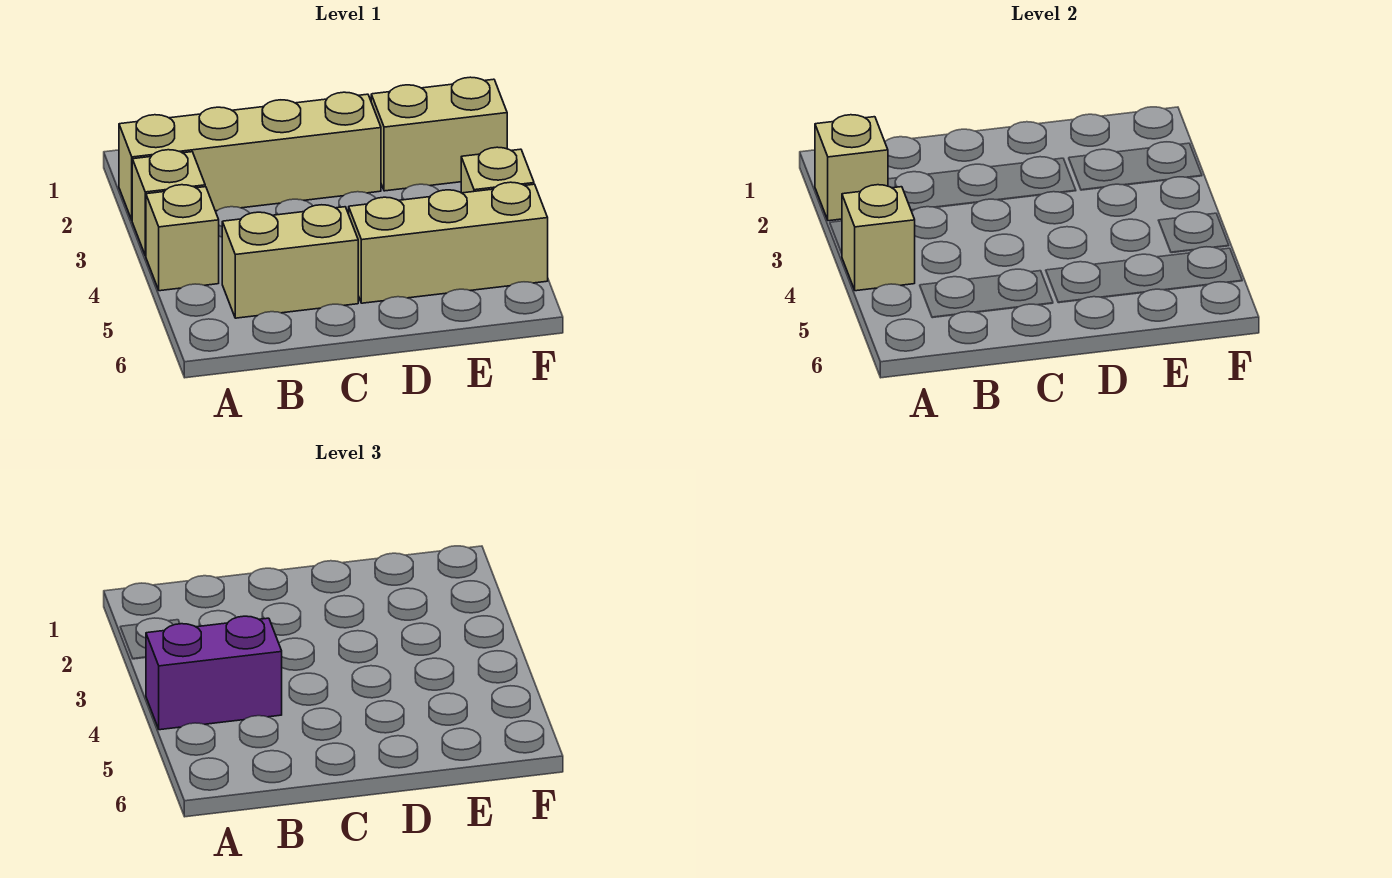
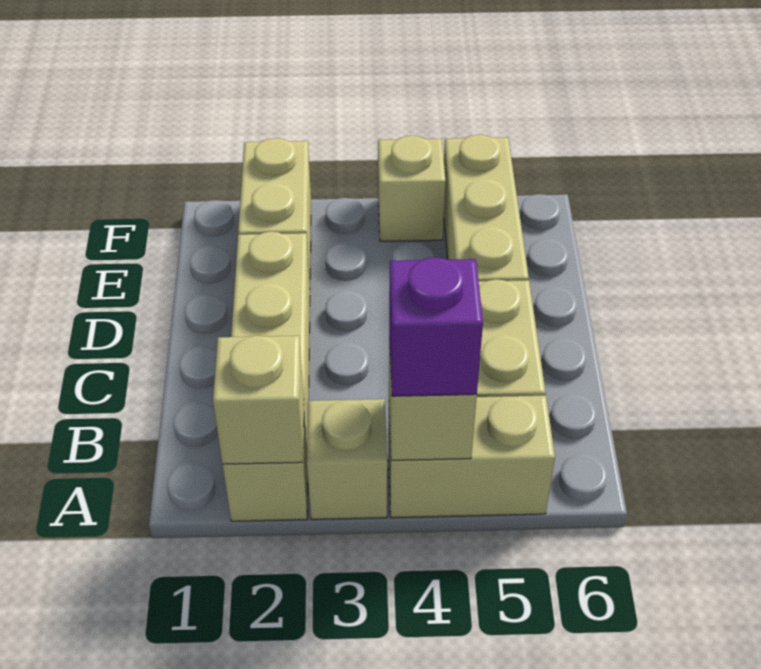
tan brick A4 level 1 -> tan brick A4:A5 level 1
purple brick A4:B4 level 3 -> purple brick A4 level 3

